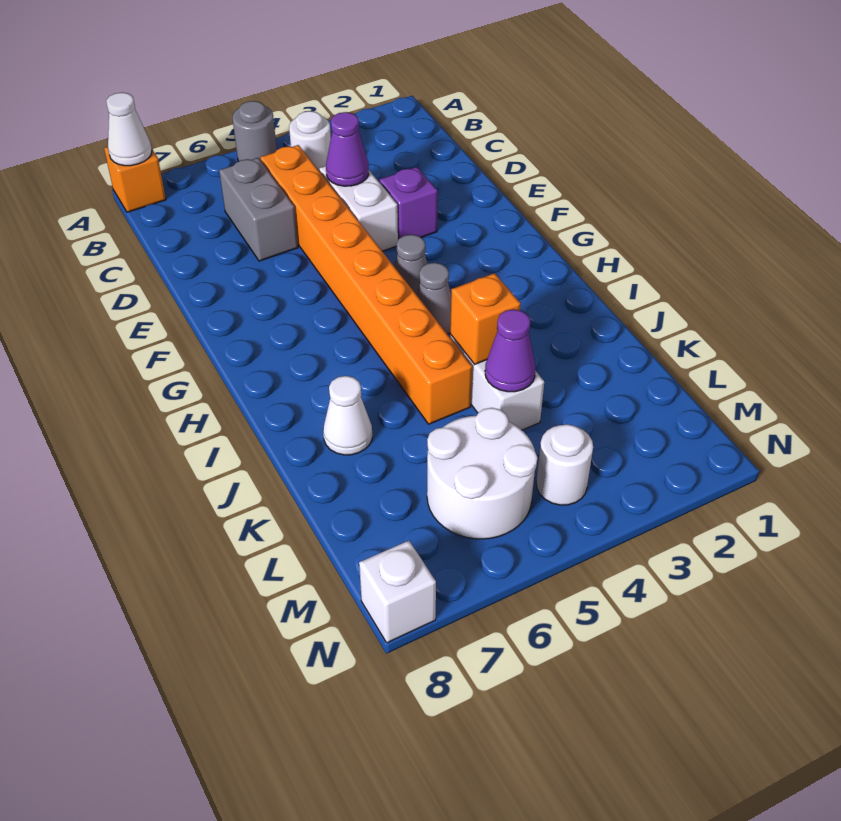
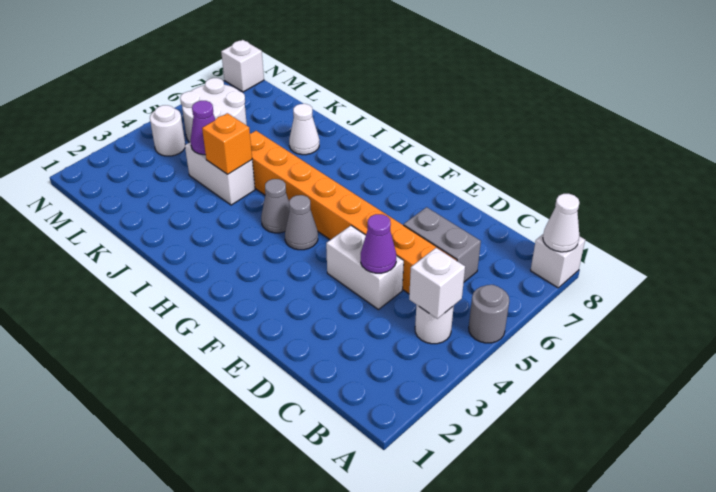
orange brick A8 level 1 -> white brick A8 level 1
none -> white brick B4 level 2
purple brick E3 level 1 -> none

